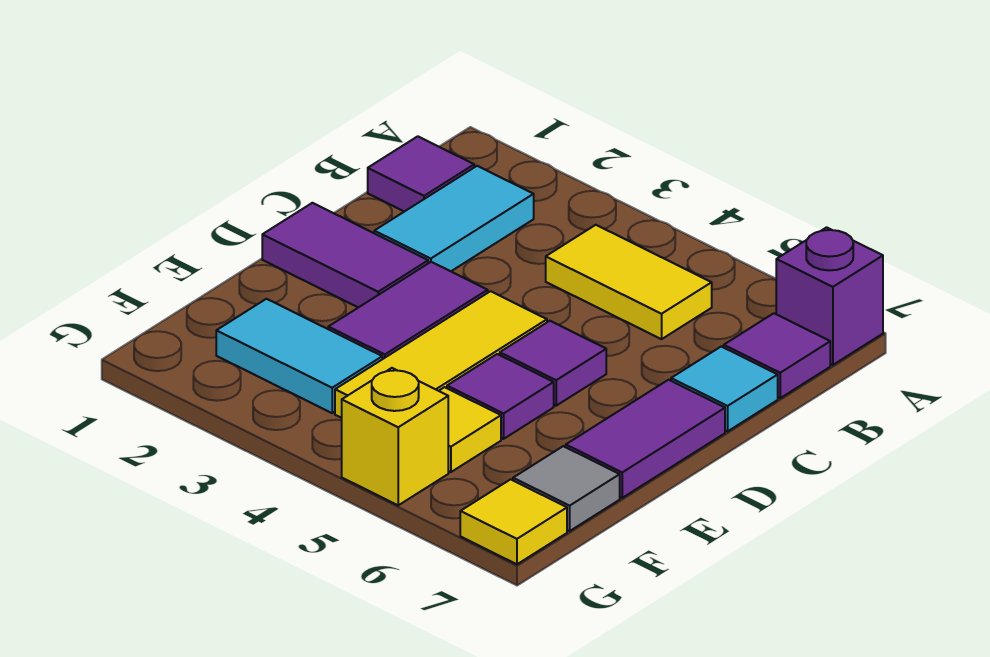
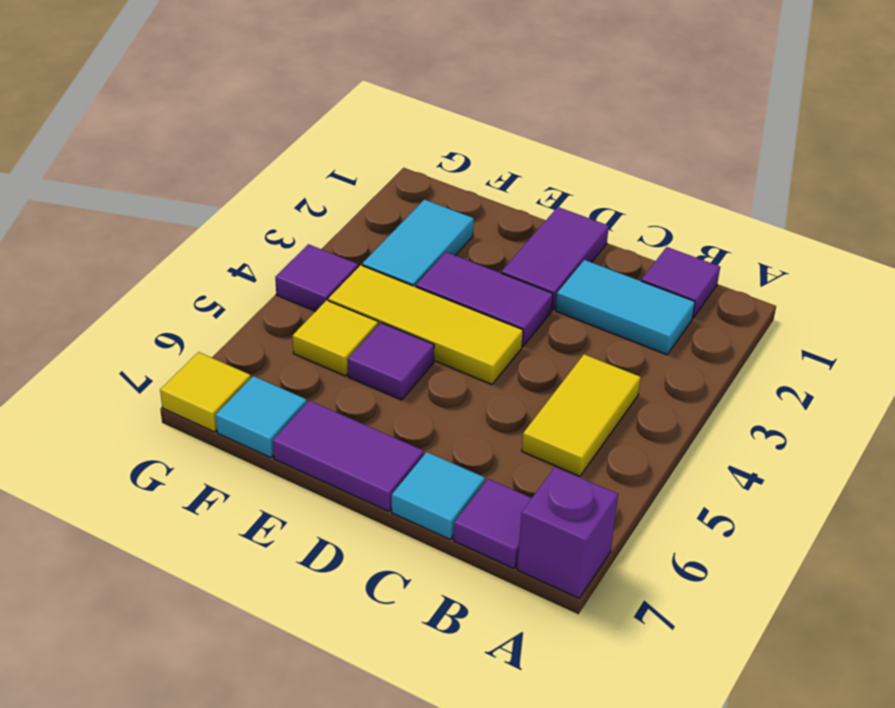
purple tile D5 level 1 -> purple tile G4 level 1
grey tile F7 level 1 -> cyan tile F7 level 1
yellow brick G5 level 1 -> none

